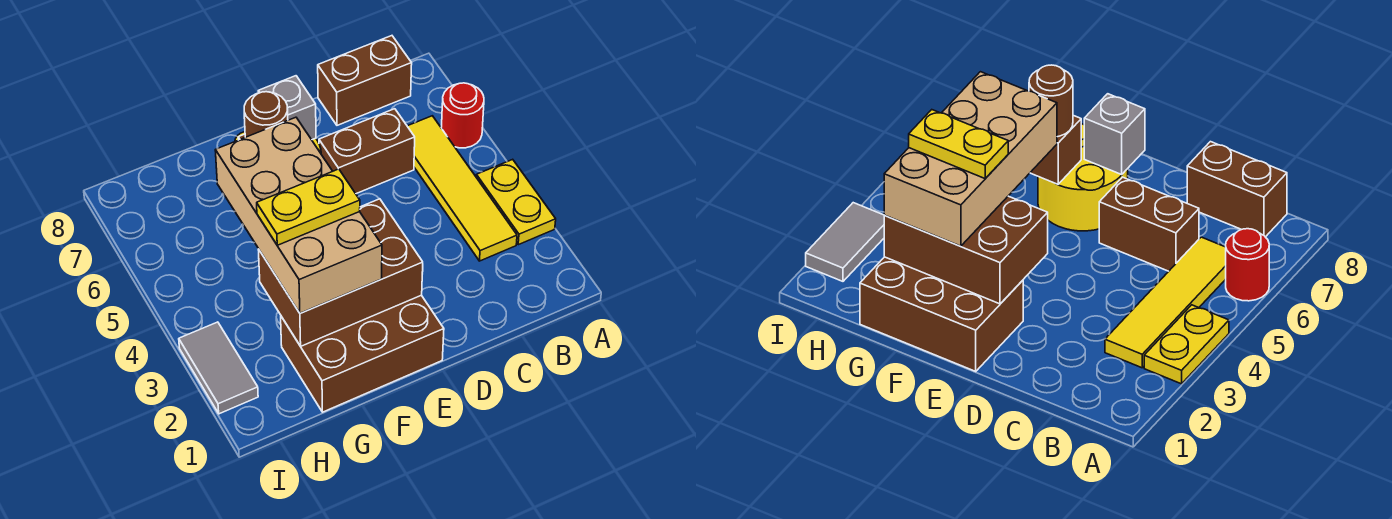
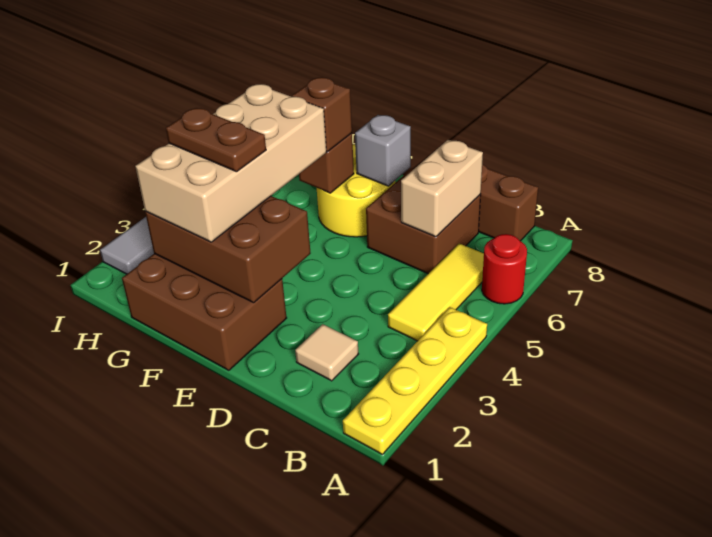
yellow plate A3:A4 level 1 -> yellow plate A1:A4 level 1
yellow tile B3:B6 level 1 -> yellow tile B4:B6 level 1
none -> tan tile C2 level 1
brown brick C6:D6 level 1 -> brown brick C6:D7 level 1
none -> tan brick C6:C7 level 2
yellow plate F3:G3 level 4 -> brown plate F3:G3 level 4
brown round brick F6 level 3 -> brown brick F6 level 3

